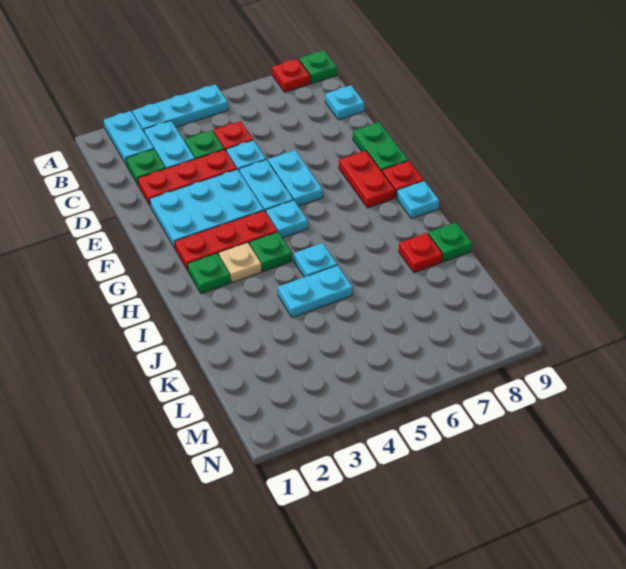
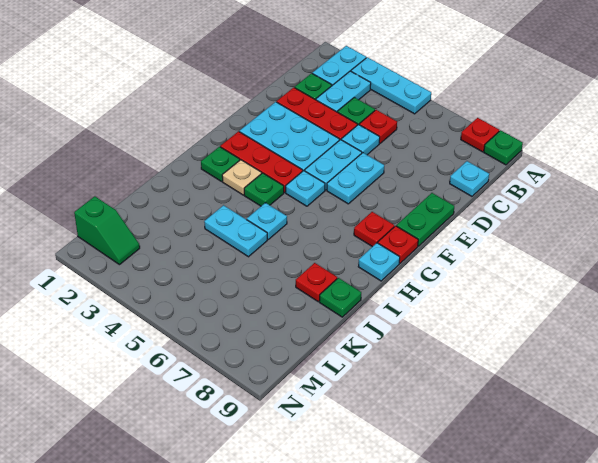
red plate F8:G8 level 1 -> red plate G8 level 1
none -> green slope M1:M2 level 1 top 1

